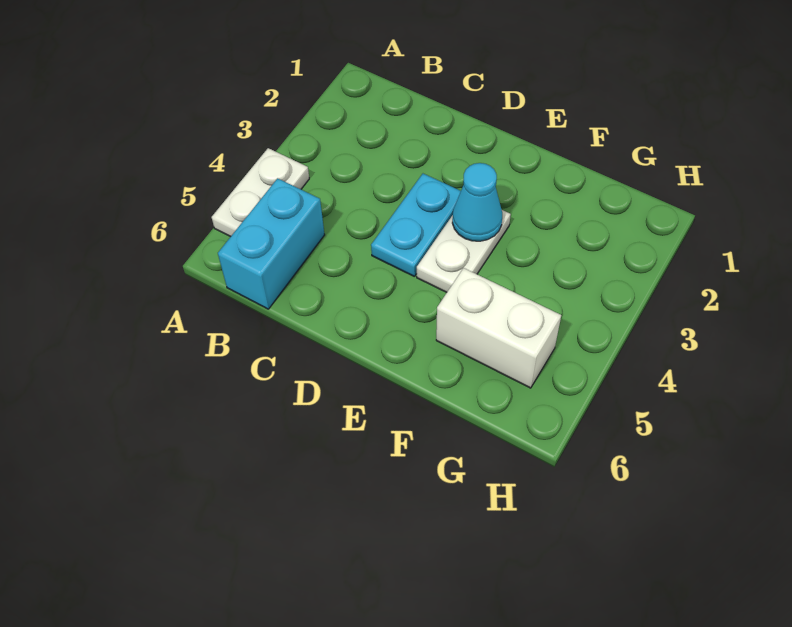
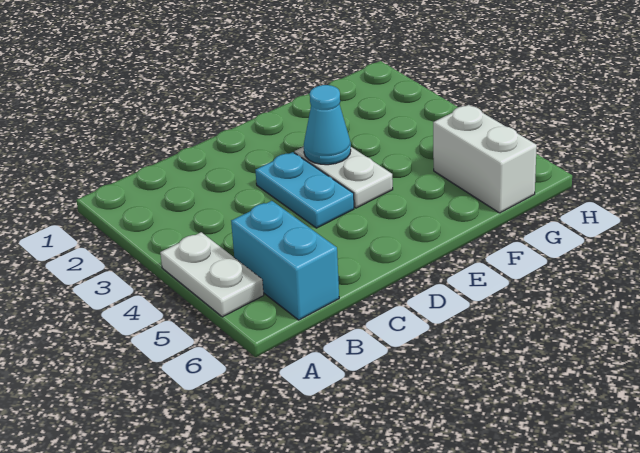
white brick F5:G5 level 1 -> white brick G5:G6 level 1

